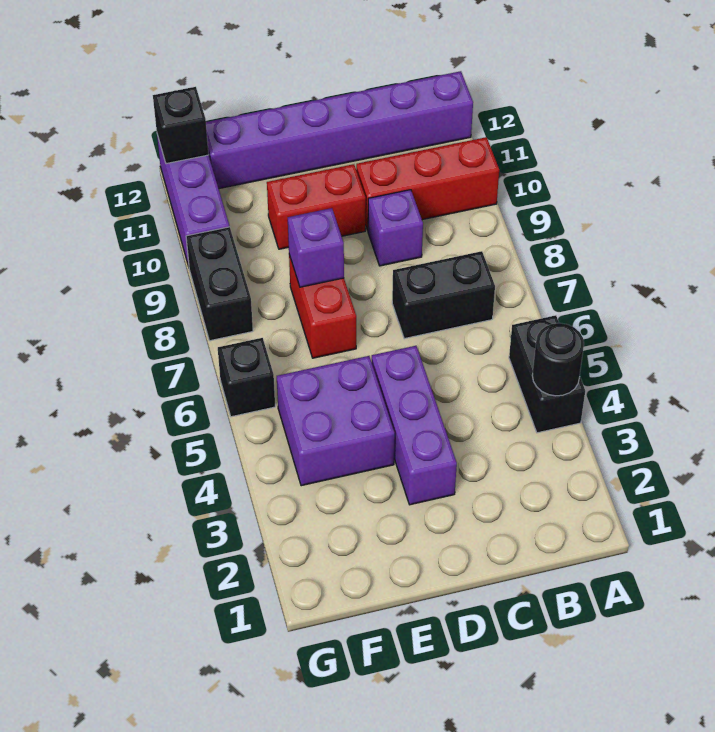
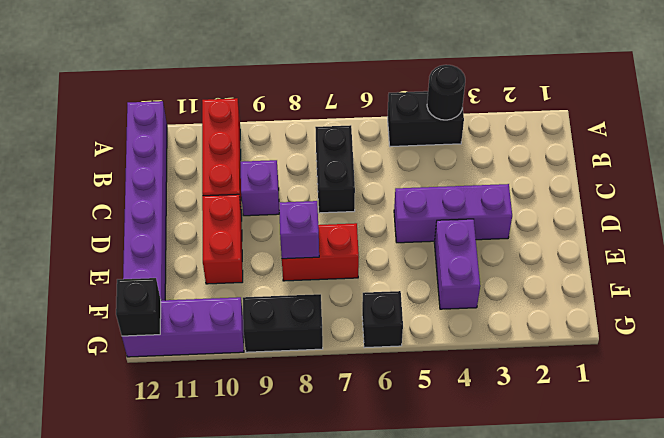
purple brick E4:F5 level 1 -> purple brick E4:F4 level 1

